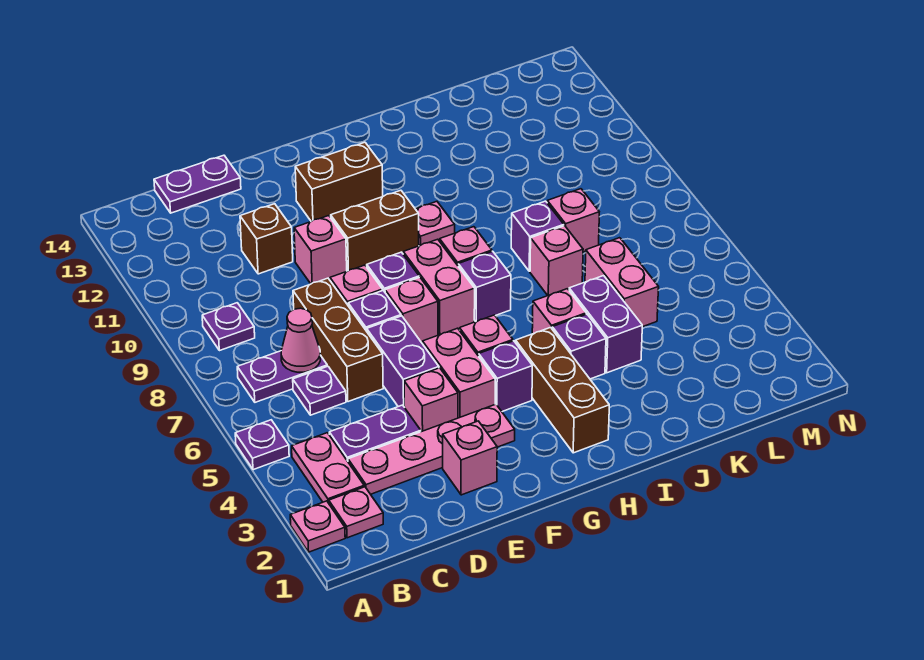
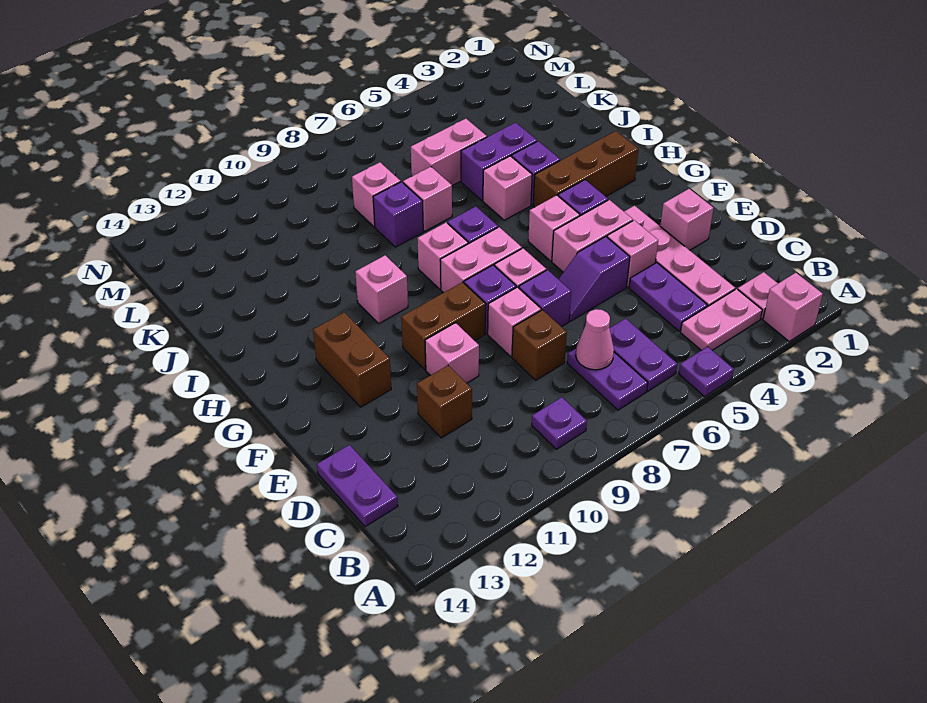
pink plate A2 level 1 -> pink brick A2 level 1
purple plate C6 level 1 -> purple plate B6:C6 level 1
brown brick D6:D8 level 1 -> brown brick D8 level 1
purple brick E5:E6 level 1 -> purple slope E5:E6 level 1 top 5
brown brick F10:G10 level 1 -> brown brick F9:F10 level 1
pink plate H10 level 1 -> pink brick H10 level 1

